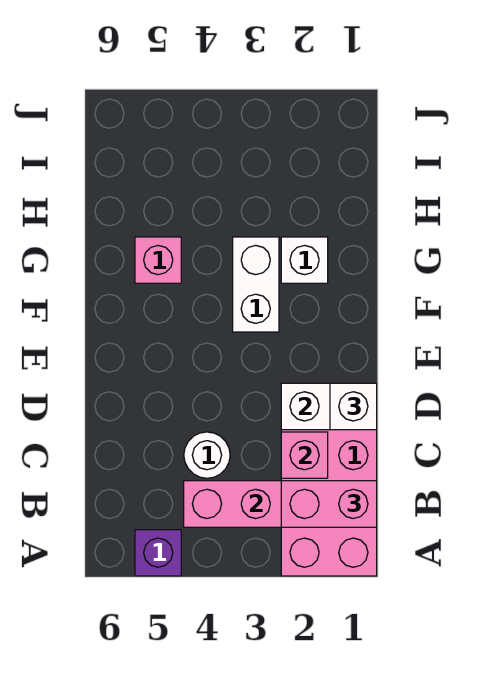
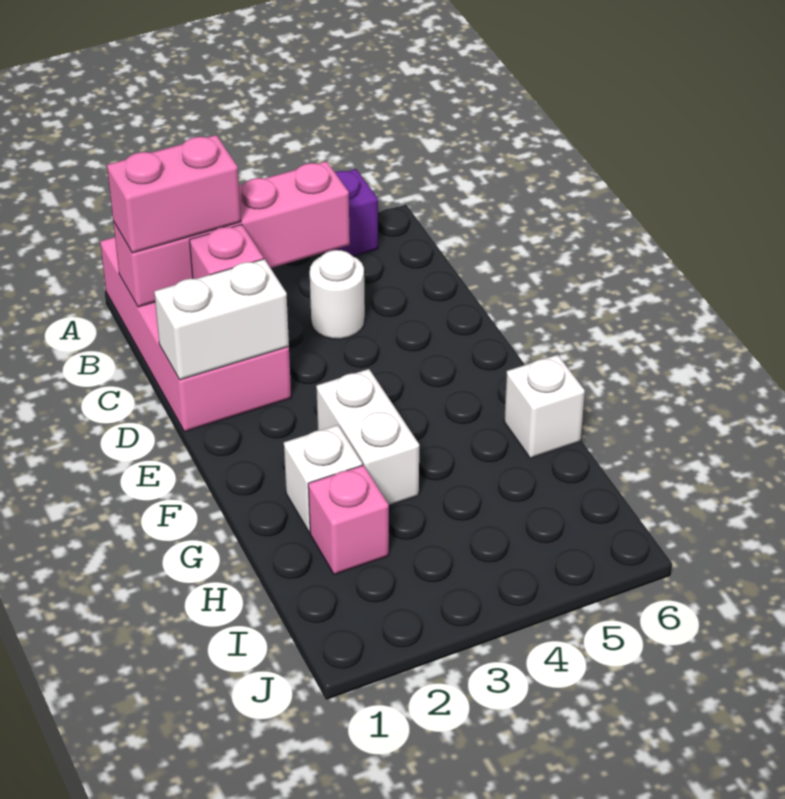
white brick D1 level 3 -> white brick G6 level 1
pink brick G5 level 1 -> pink brick H2 level 1

